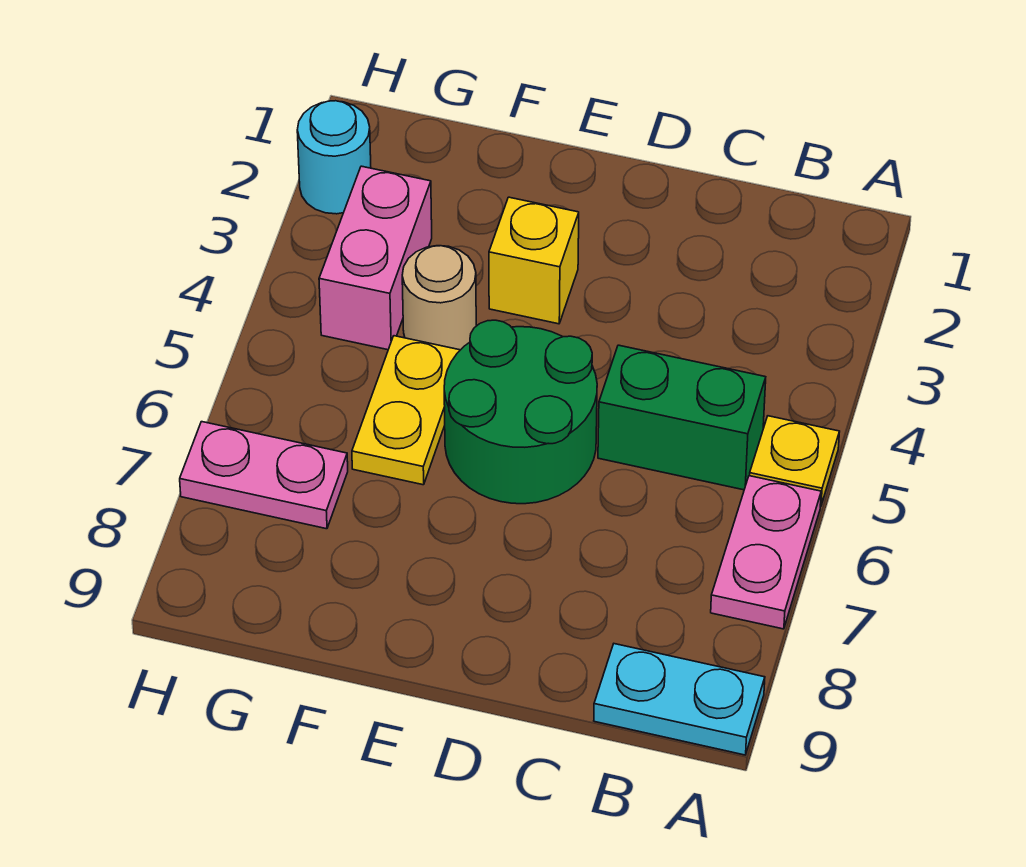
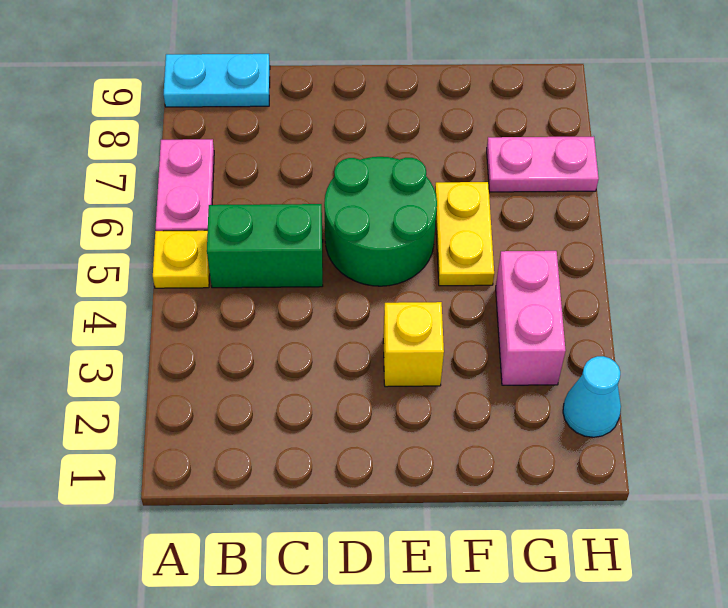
tan round brick F4 level 1 -> none
cyan round brick H2 level 1 -> cyan cone H2 level 1

